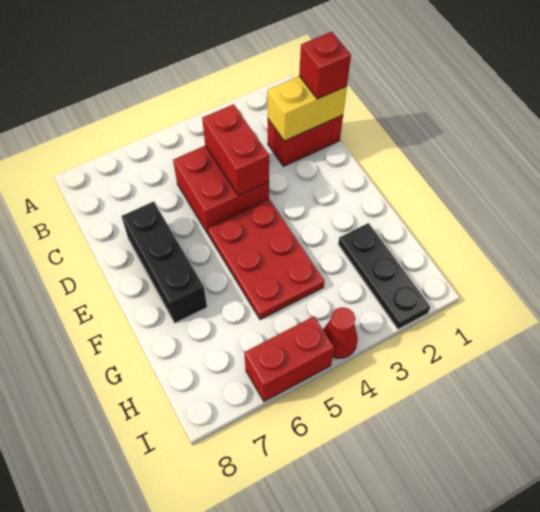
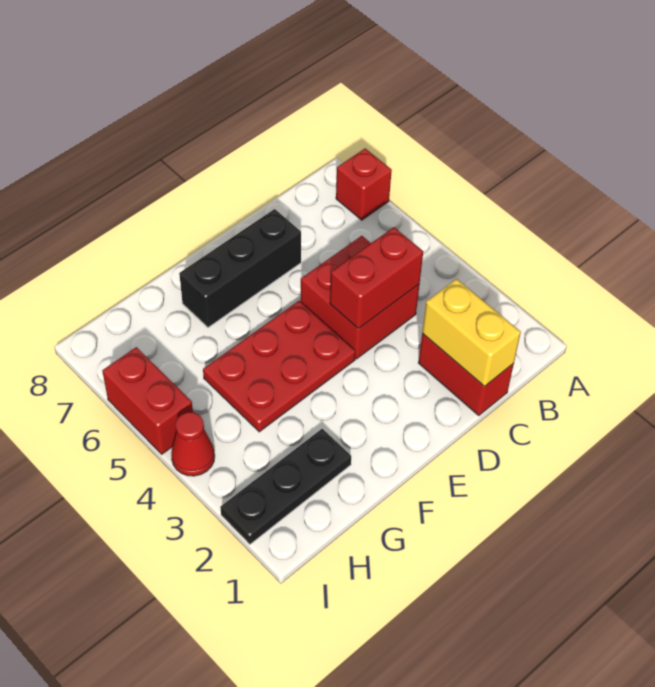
red brick C1 level 3 -> red brick A7 level 1

